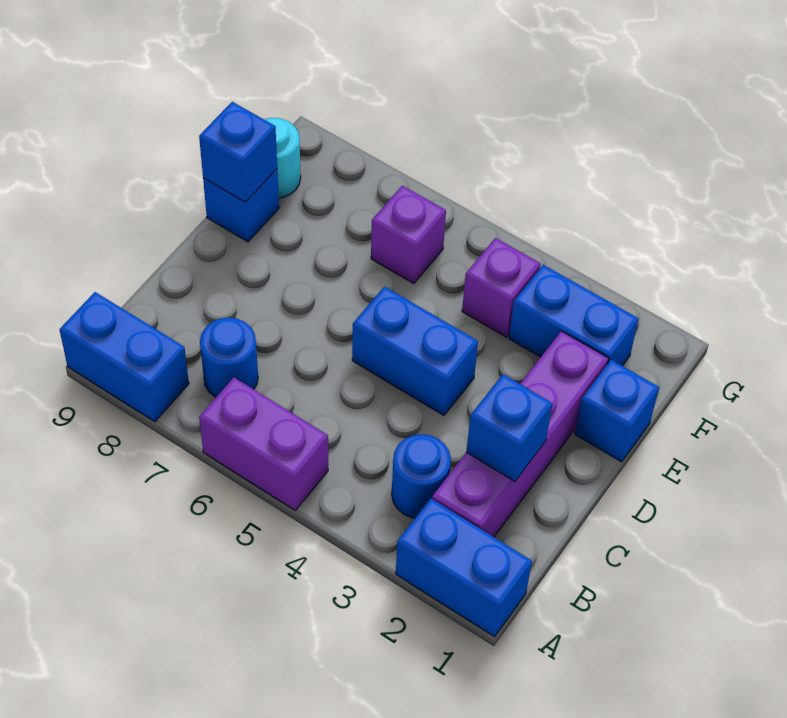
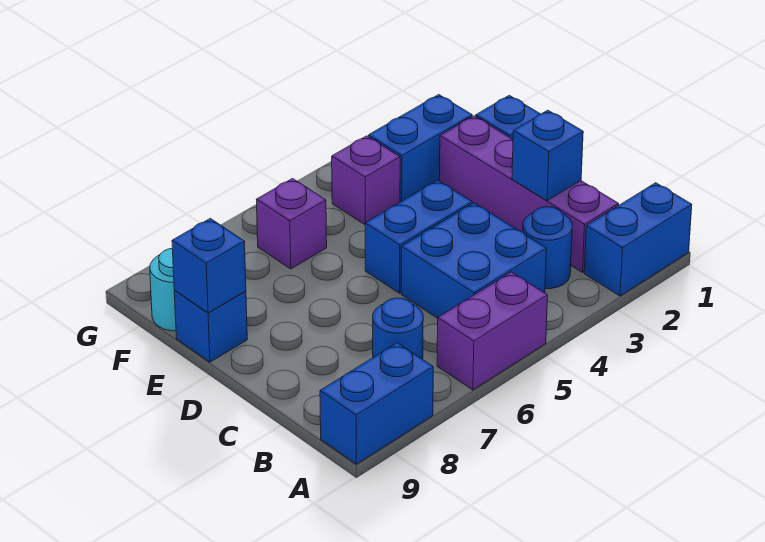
none -> blue brick B4:C5 level 1

